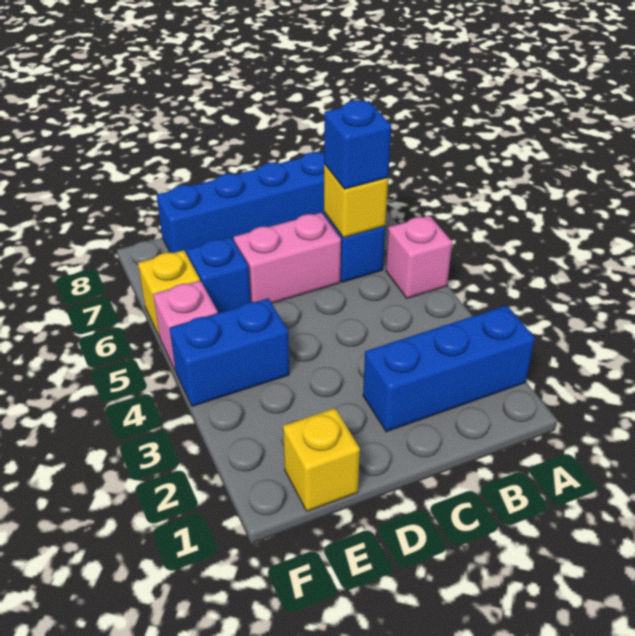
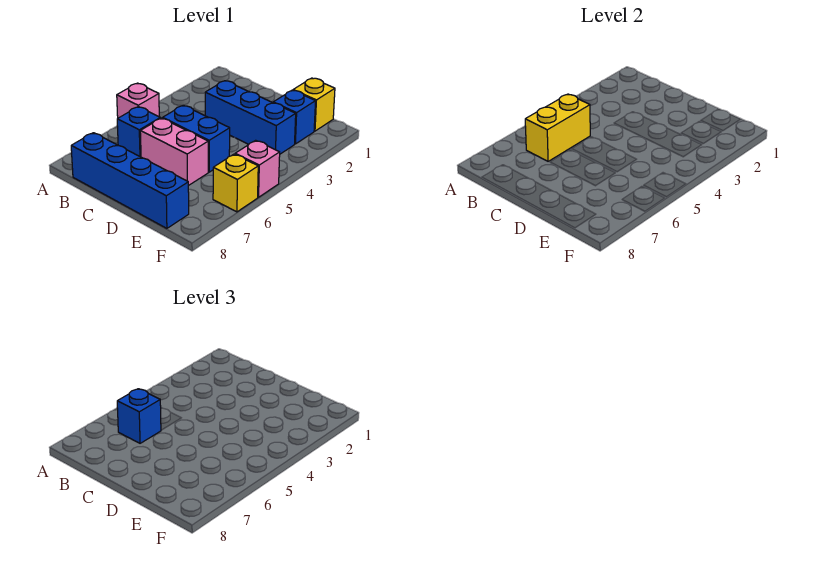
blue brick A2:C2 level 1 -> blue brick C3:E3 level 1
yellow brick B6 level 2 -> yellow brick B5:B6 level 2
blue brick E4:F4 level 1 -> blue brick C5:D5 level 1
blue brick E6 level 1 -> blue brick E2 level 1

